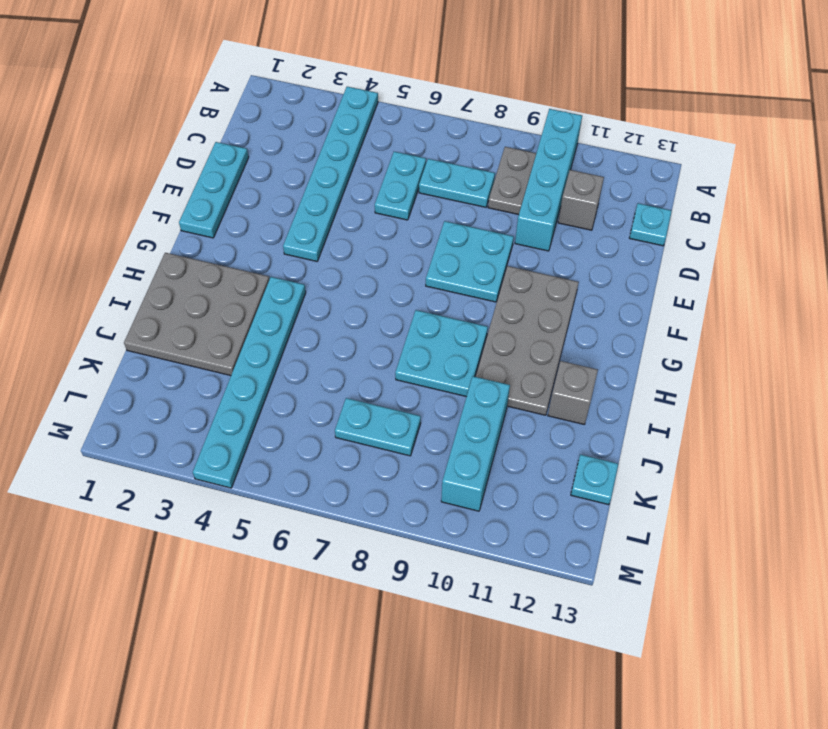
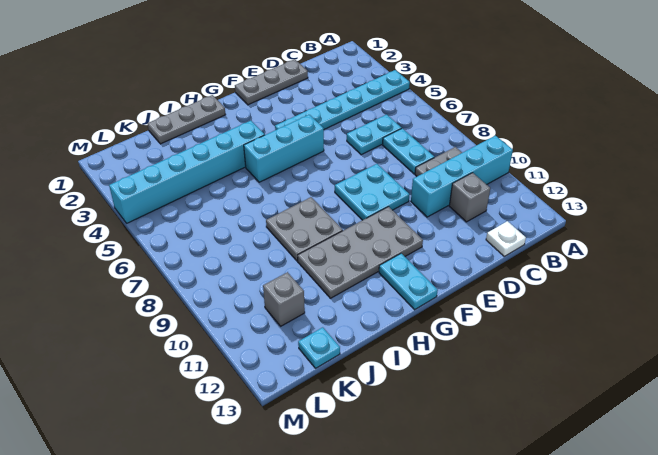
cyan plate C13 level 1 -> white plate C13 level 1
cyan plate D1:F1 level 1 -> grey plate D1:F1 level 1
grey plate H1:J3 level 1 -> grey plate H1:J1 level 1
cyan plate H4:M4 level 1 -> cyan brick H4:M4 level 1
cyan plate H8:I9 level 1 -> grey plate H8:I9 level 1
grey brick I12 level 1 -> grey brick K11 level 1
cyan brick J10:L10 level 1 -> cyan brick F5:H5 level 1
cyan plate K7:K8 level 1 -> cyan plate G12:G13 level 1

